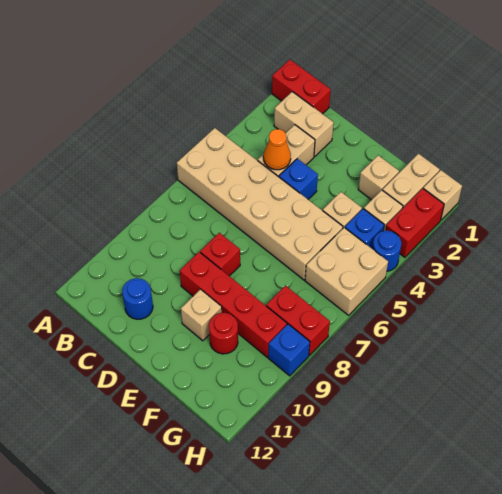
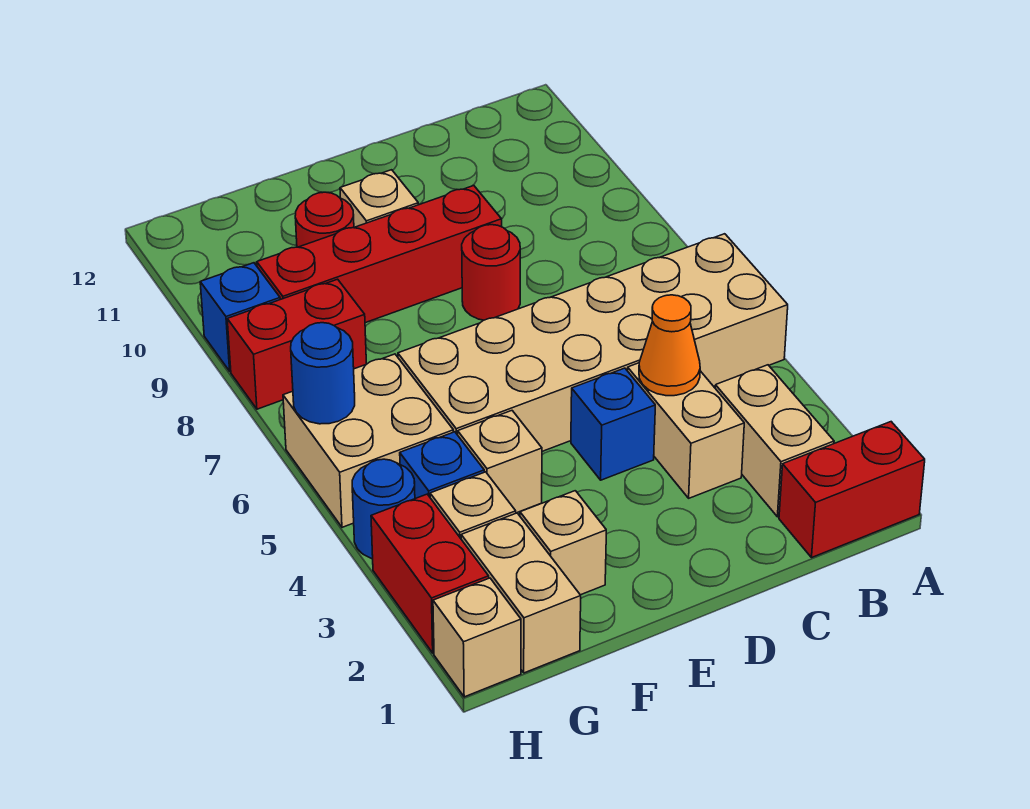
tan brick B2:C2 level 1 -> tan brick B2:B3 level 1
blue round brick C11 level 1 -> blue round brick H6 level 2
red brick D8 level 1 -> red round brick D8 level 1

